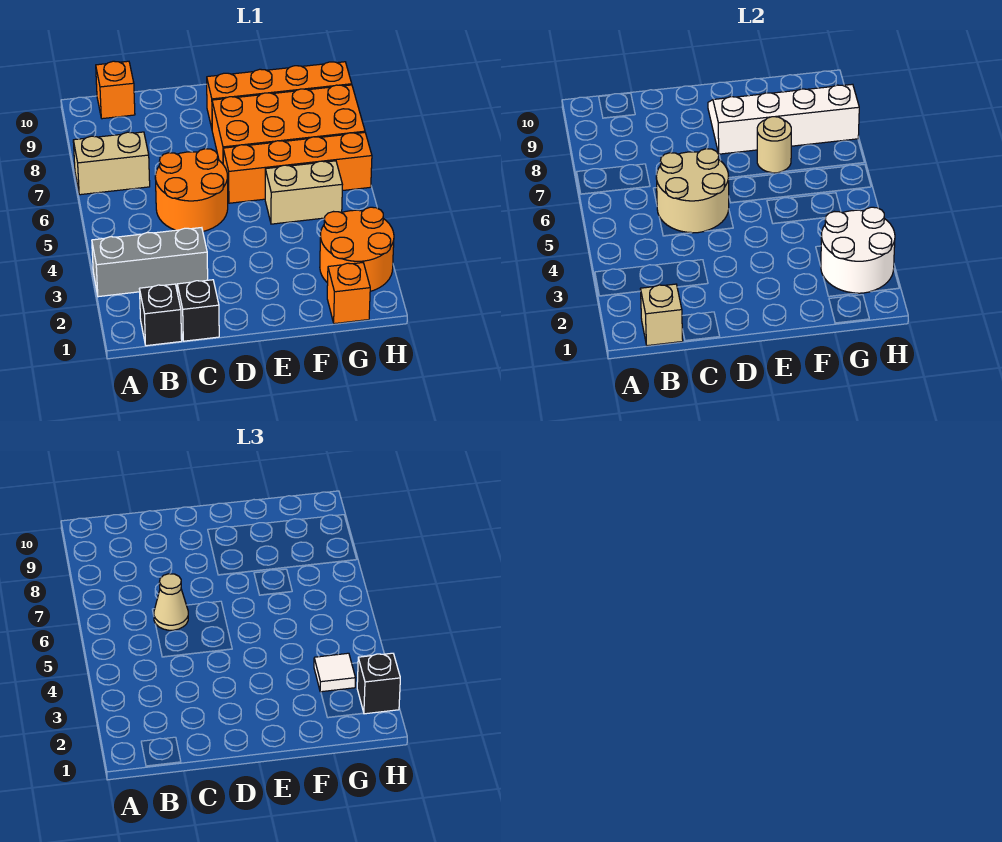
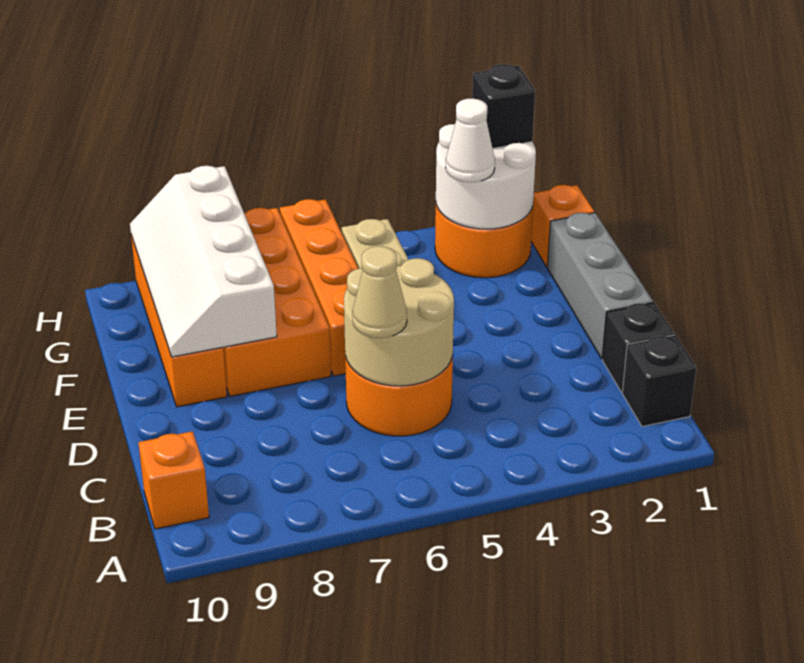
grey brick A3:C3 level 1 -> grey brick D1:F1 level 1
tan brick A7:B7 level 1 -> none
tan brick B1 level 2 -> none
tan round brick F7 level 2 -> none
white tile G3 level 3 -> white cone G3 level 3

